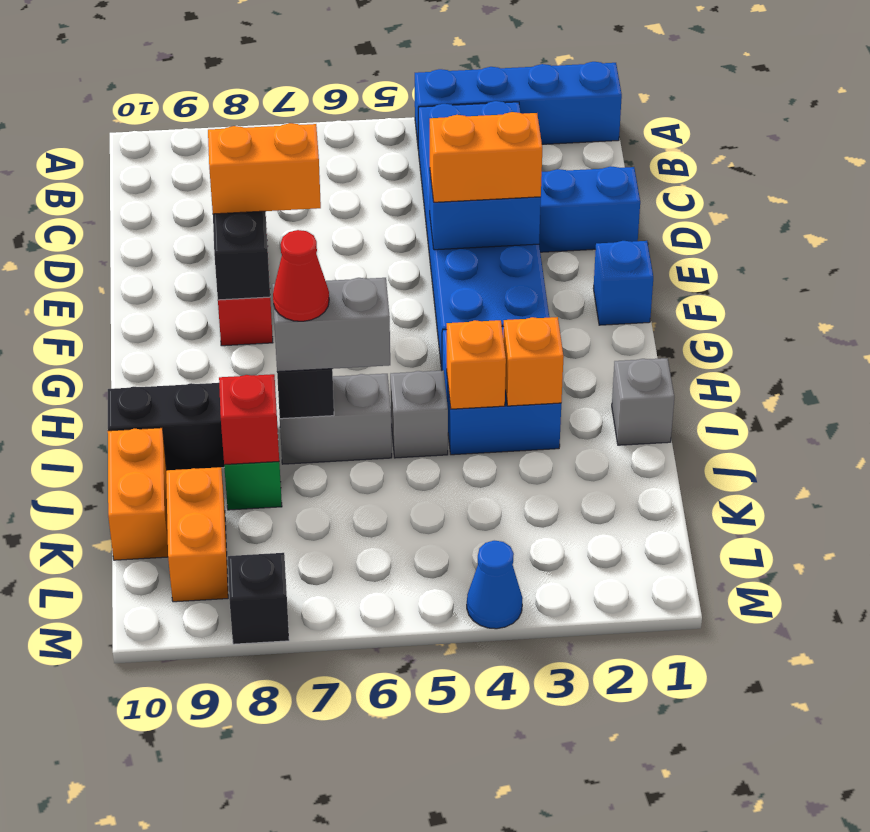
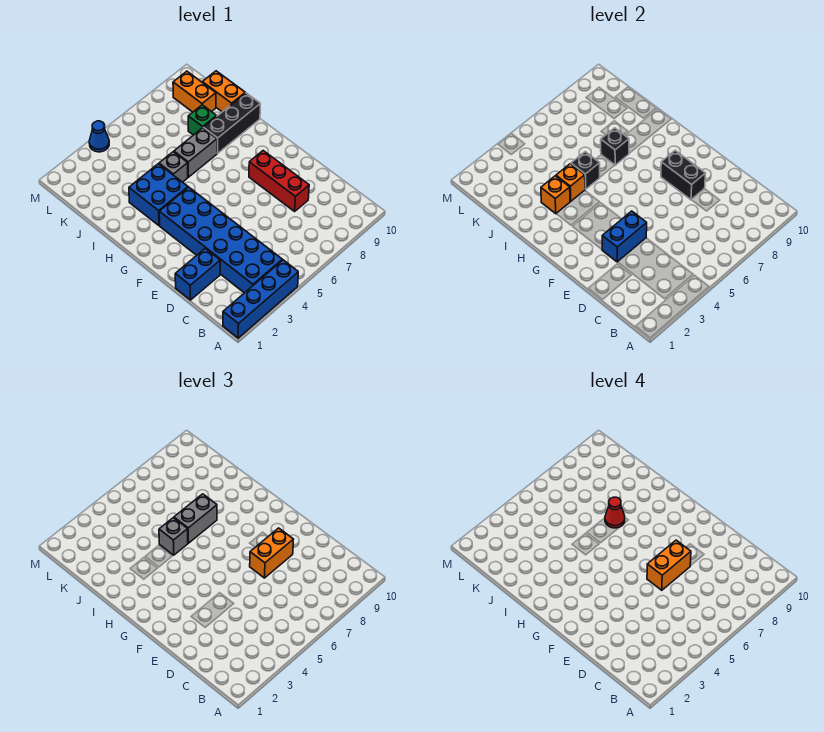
orange brick E3:E4 level 3 -> orange brick E6:E7 level 4
blue brick F1 level 1 -> none
grey brick I1 level 1 -> grey brick I5 level 3
red brick J8 level 2 -> none
black brick M8 level 1 -> black brick I5 level 2

